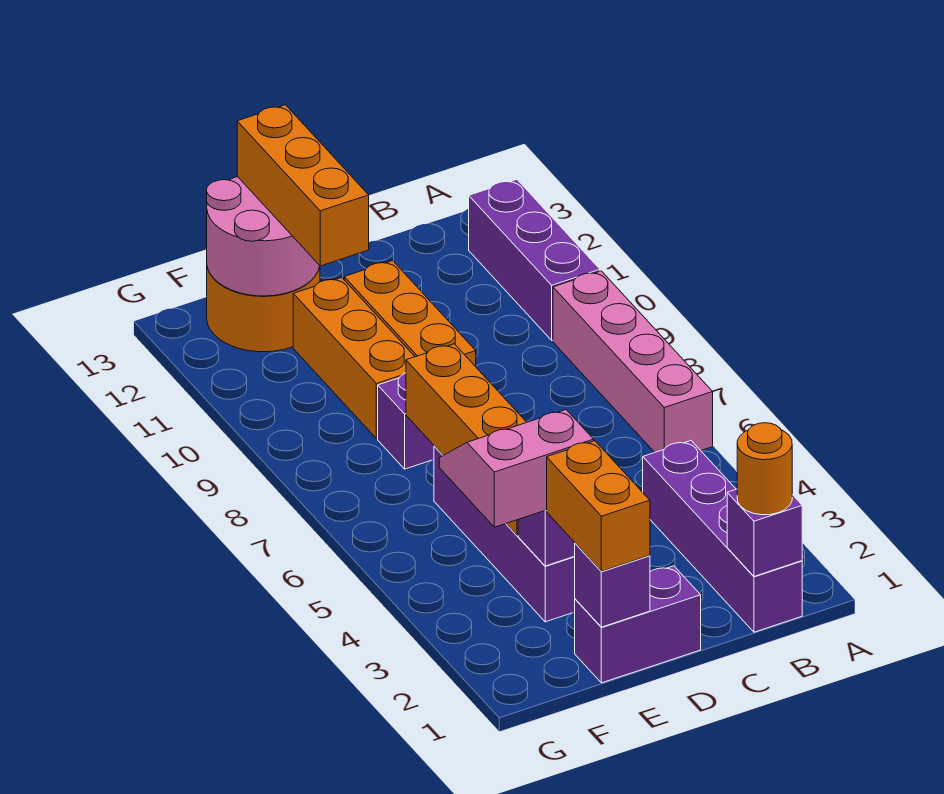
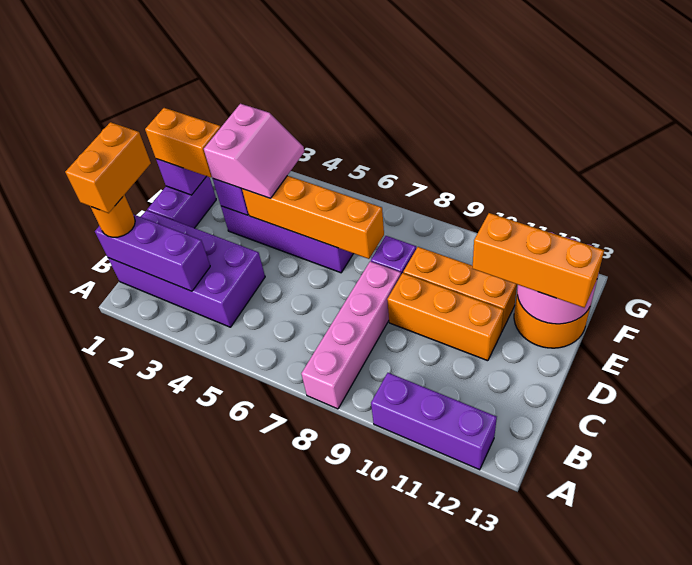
pink brick A6:A9 level 1 -> pink brick A8:D8 level 1
purple brick B1:B4 level 1 -> purple brick B1:C4 level 1
purple brick B1 level 2 -> purple brick B1:B3 level 2
none -> orange brick B1:C1 level 4

